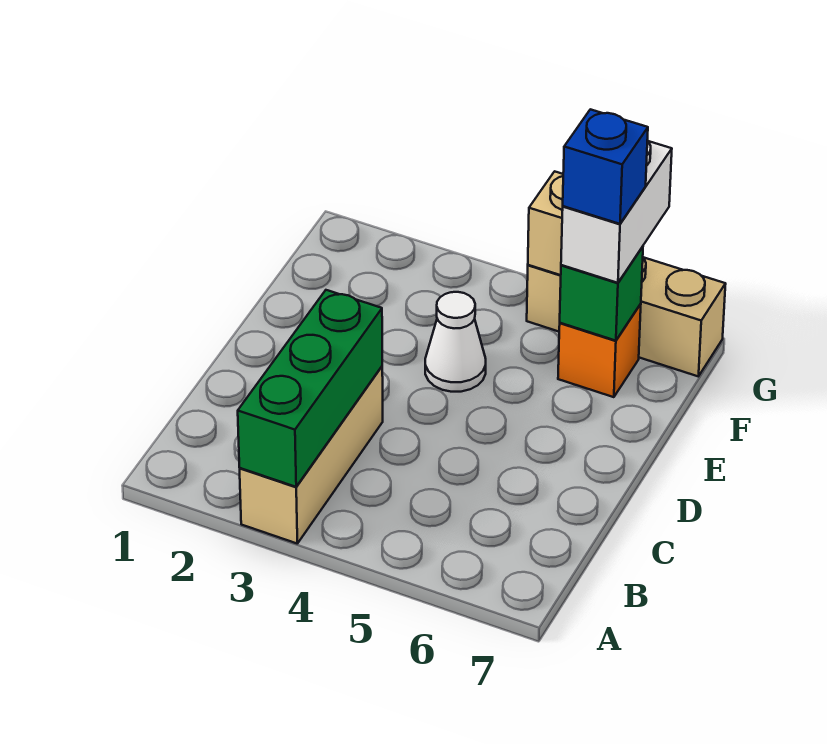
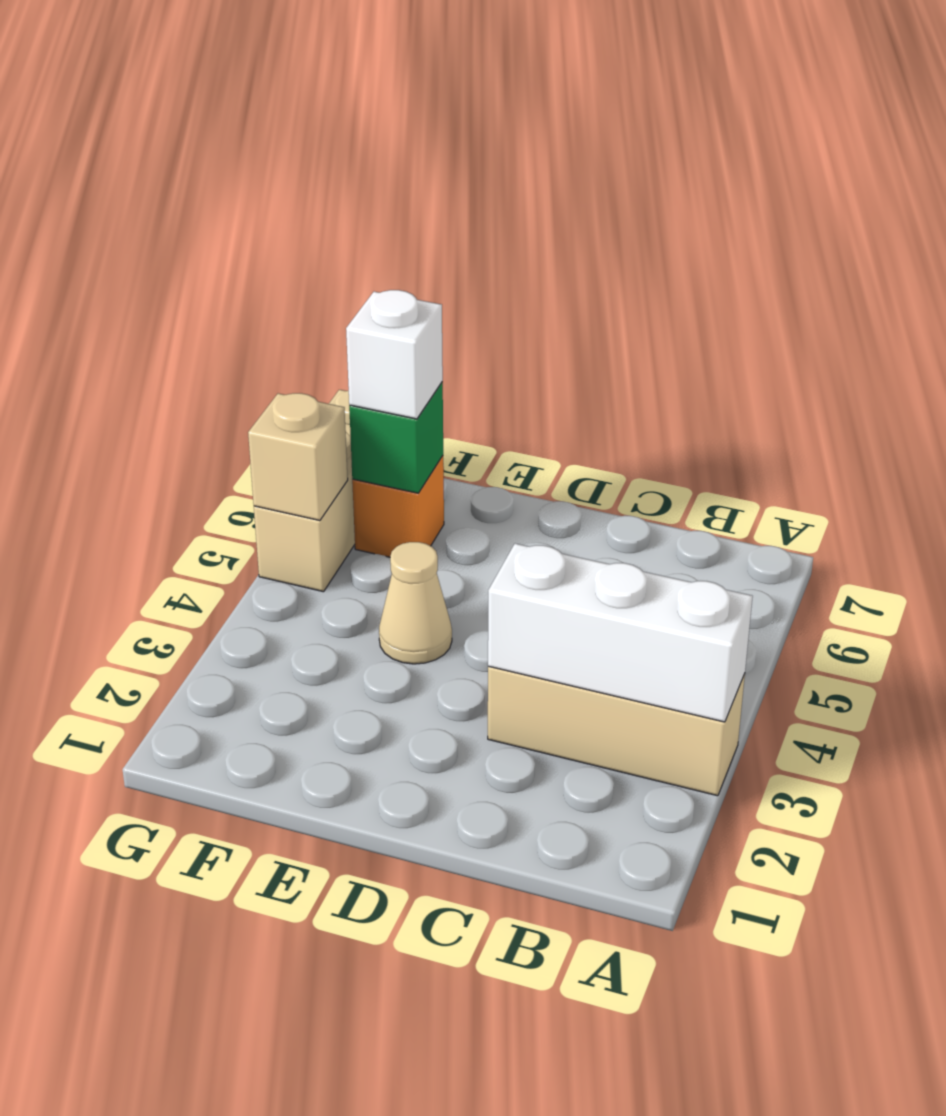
green brick A3:C3 level 2 -> white brick A3:C3 level 2
white cone E4 level 1 -> tan cone E4 level 1
white brick F6:G6 level 3 -> white brick F6 level 3
blue brick F6 level 4 -> none

